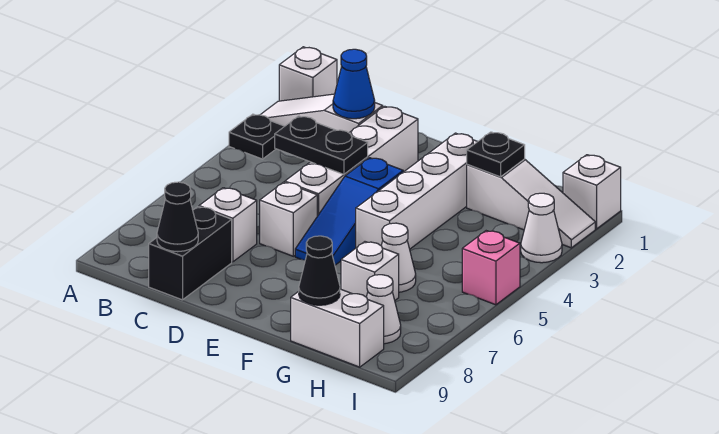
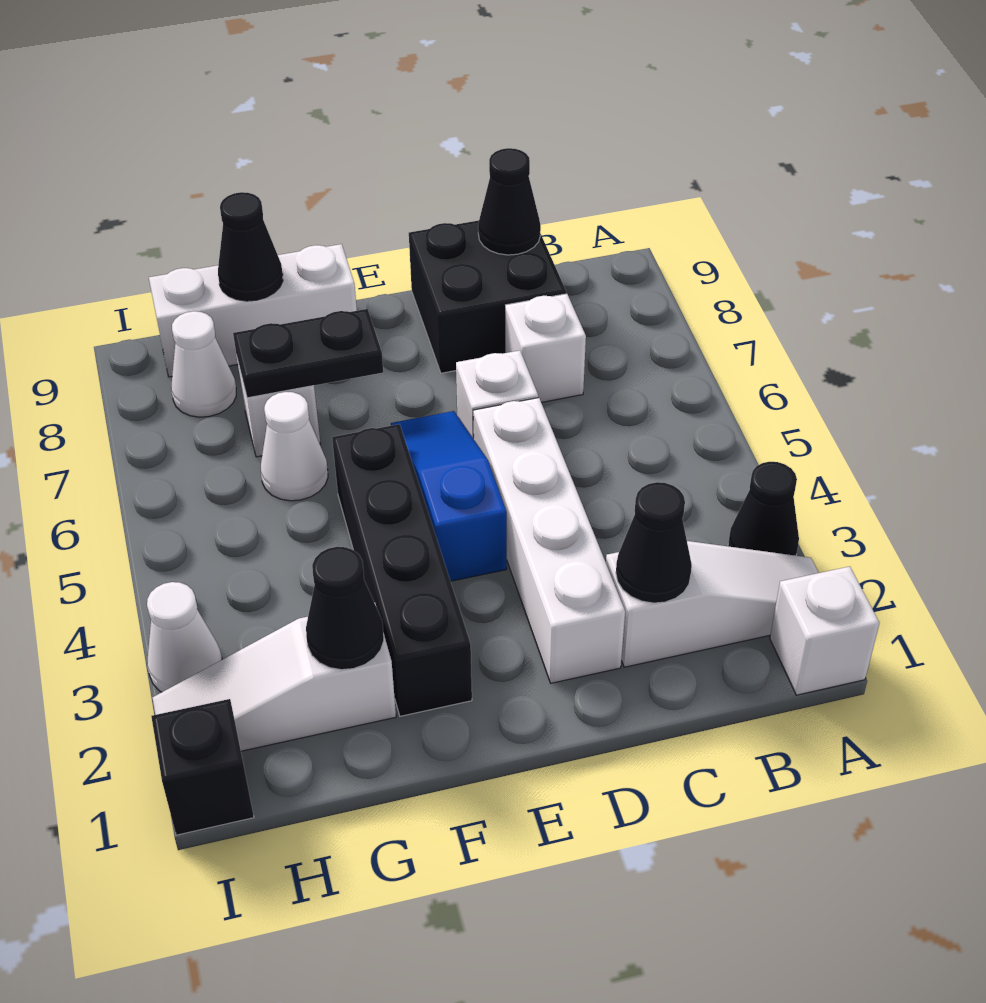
black plate A3 level 1 -> black cone A3 level 1
blue cone C2 level 2 -> black cone C2 level 2
black plate C4:D4 level 2 -> black plate F7:G7 level 2
black brick C8:C9 level 1 -> black brick C8:D9 level 1
white brick F2:F5 level 1 -> black brick F2:F5 level 1
black plate G2 level 2 -> black cone G2 level 2
white brick G9:H9 level 1 -> white brick F9:H9 level 1
white brick I1 level 1 -> black brick I1 level 1
pink brick I5 level 1 -> none

